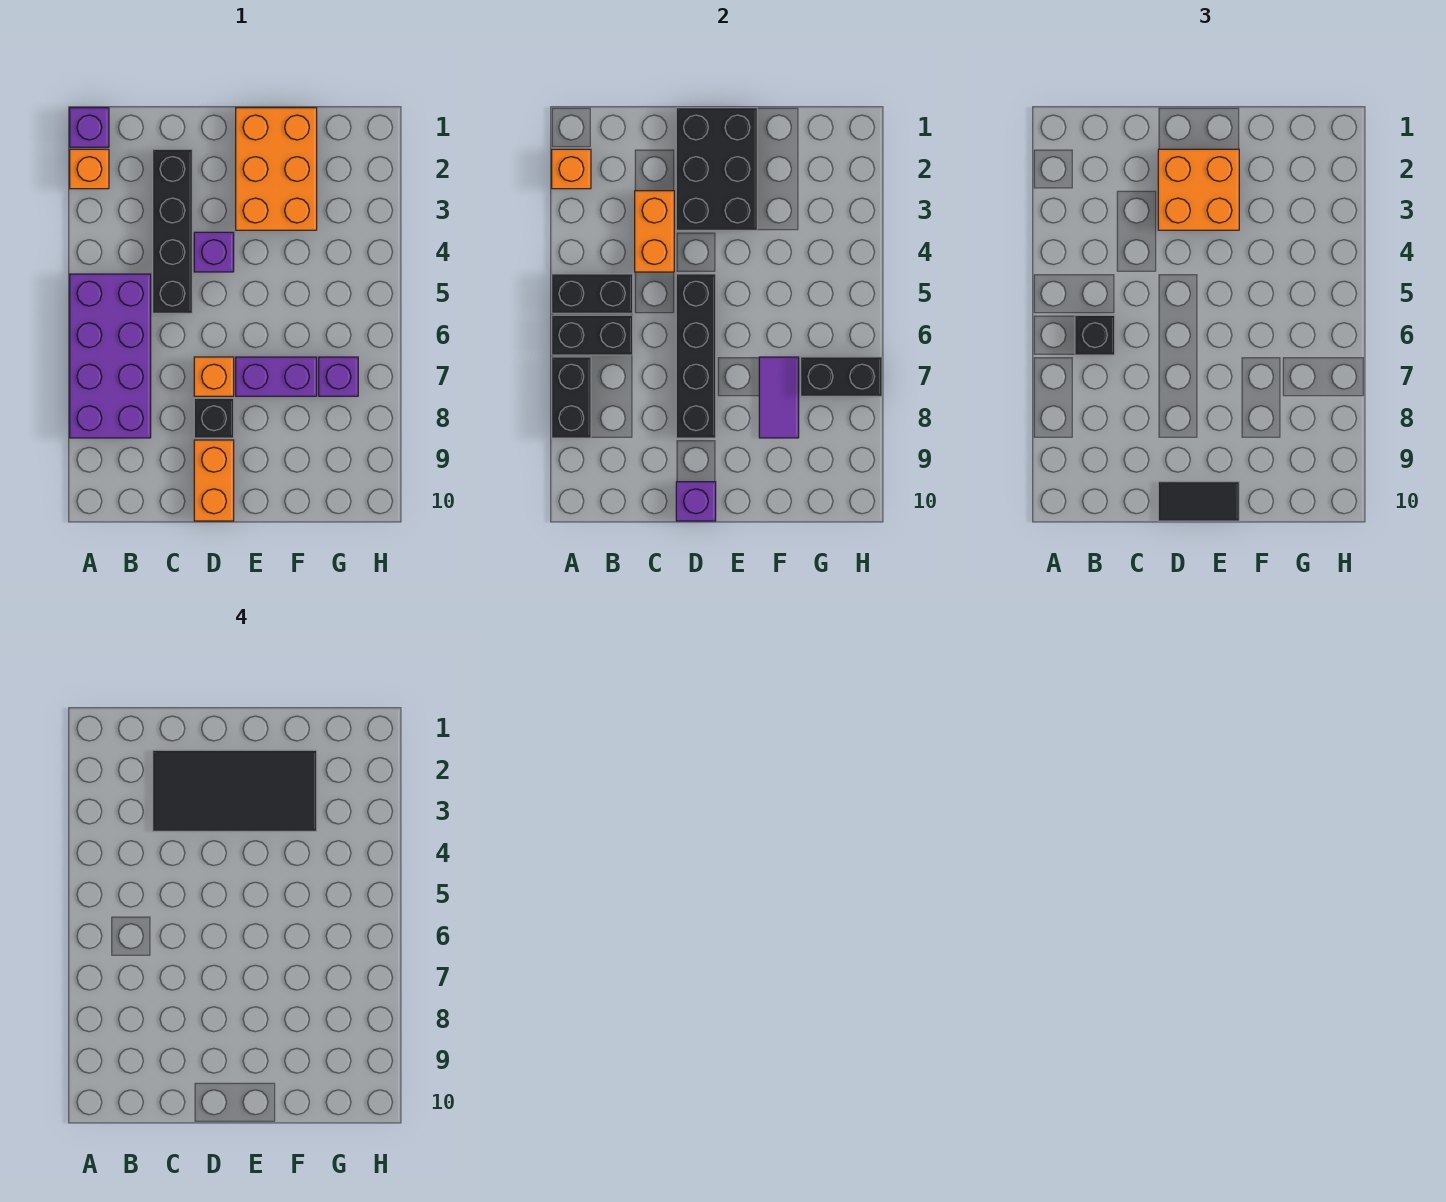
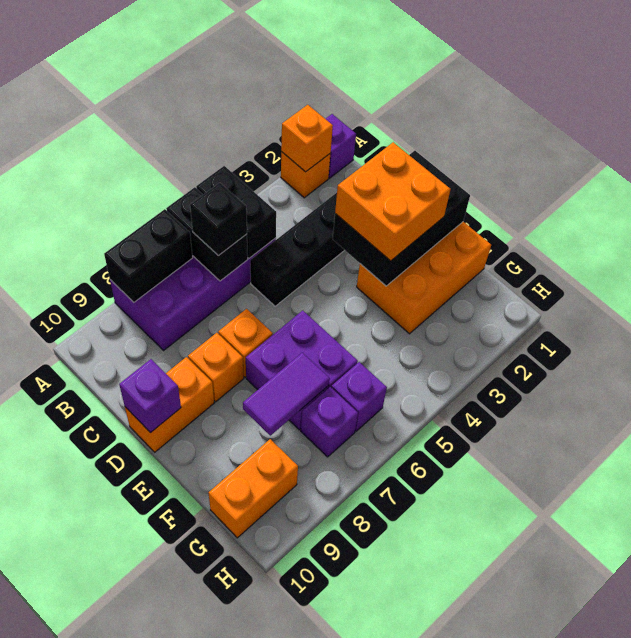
black tile C2:F3 level 4 -> none
orange brick C3:C4 level 2 -> orange brick G9:G10 level 1
purple brick D4 level 1 -> purple brick G6 level 1
black brick D5:D8 level 2 -> none
black brick D8 level 1 -> orange brick D8 level 1
black tile D10:E10 level 3 -> none
purple brick E7:F7 level 1 -> purple brick E6:F7 level 1
black brick G7:H7 level 2 -> none

